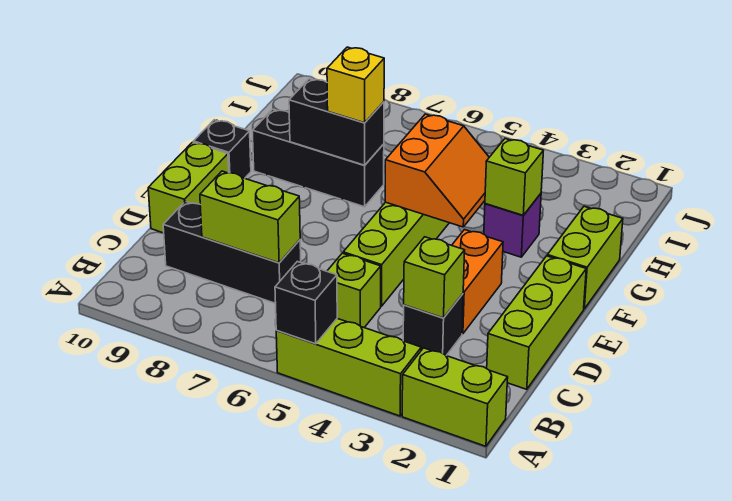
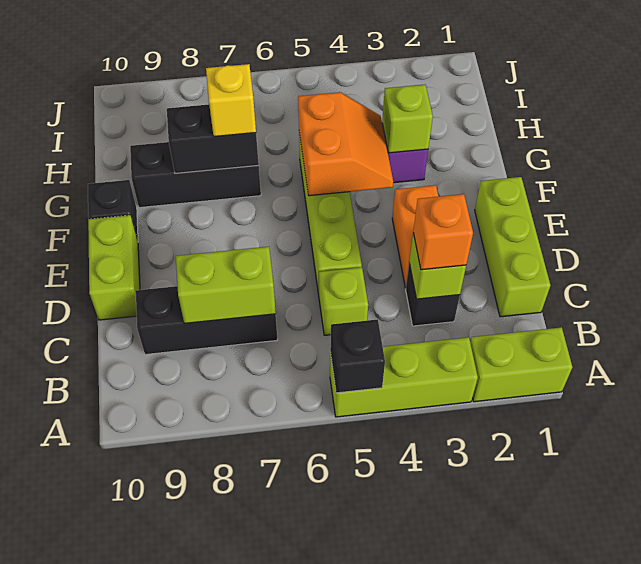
none -> orange brick C3 level 3
lime brick F1:G1 level 1 -> none

